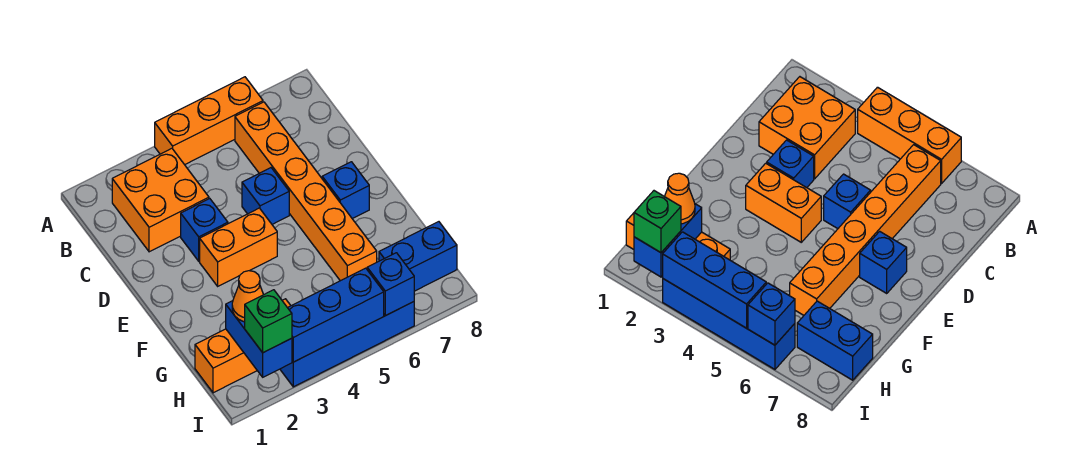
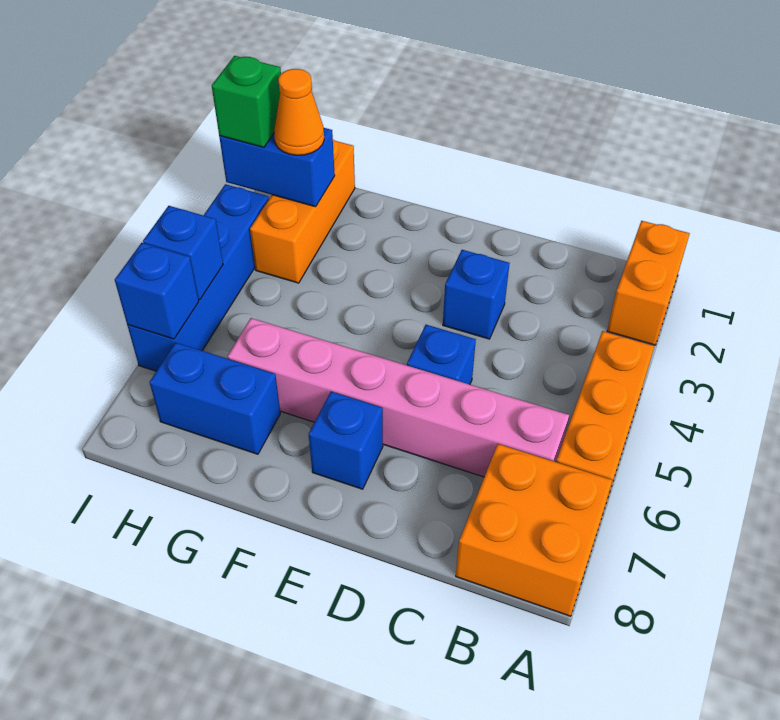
orange brick B2:C3 level 1 -> orange brick A7:B8 level 1
orange brick B6:G6 level 1 -> pink brick B6:G6 level 1
orange brick E3:E4 level 1 -> orange brick A1:A2 level 1
blue brick H7:H8 level 1 -> blue brick G7:H7 level 1
blue brick I3:I5 level 2 -> blue brick I5 level 2

